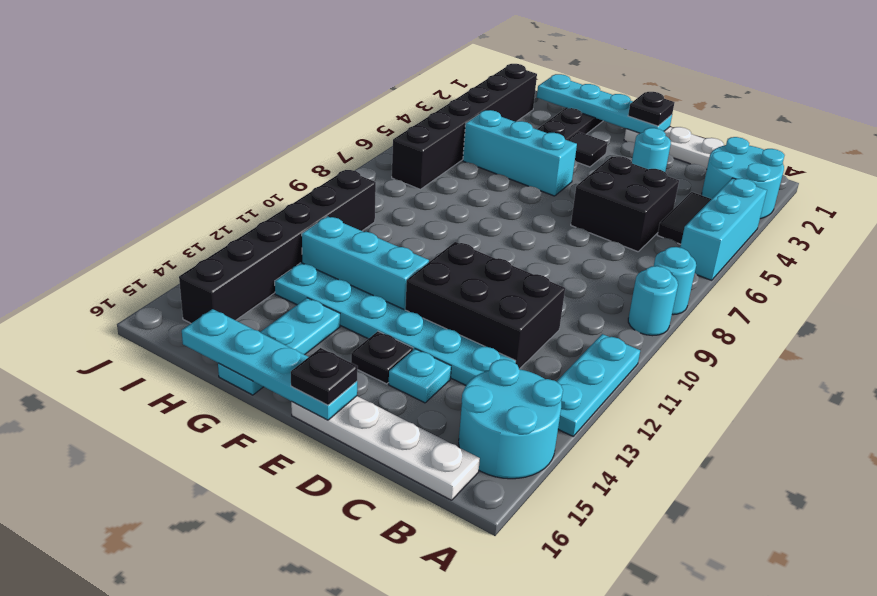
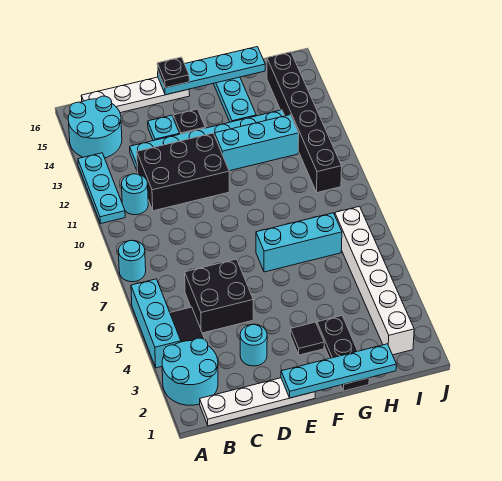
cyan round brick A9 level 1 -> cyan round brick B11 level 1
black plate E1 level 3 -> none
cyan brick F5:H5 level 1 -> cyan brick F7:H7 level 1
black brick I2:I7 level 1 -> white brick I2:I7 level 1

